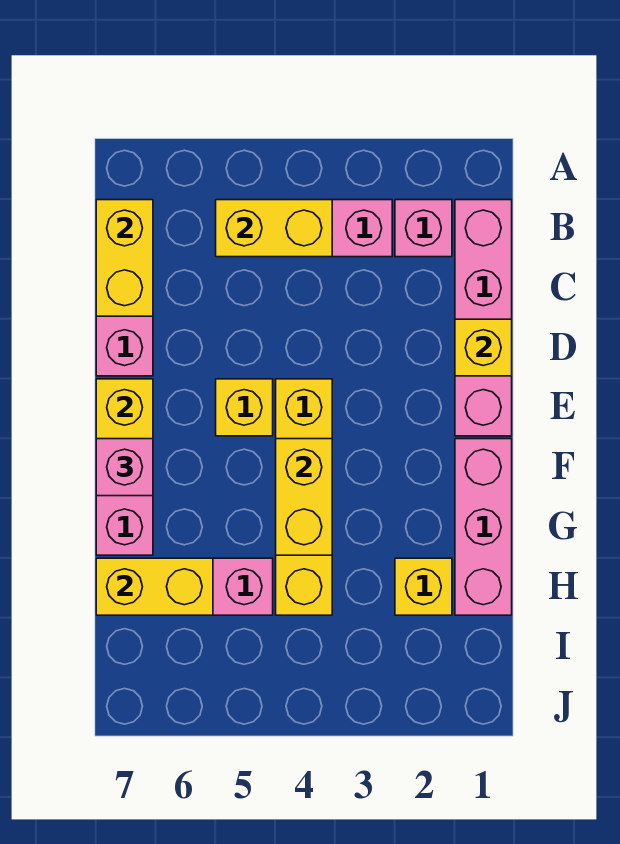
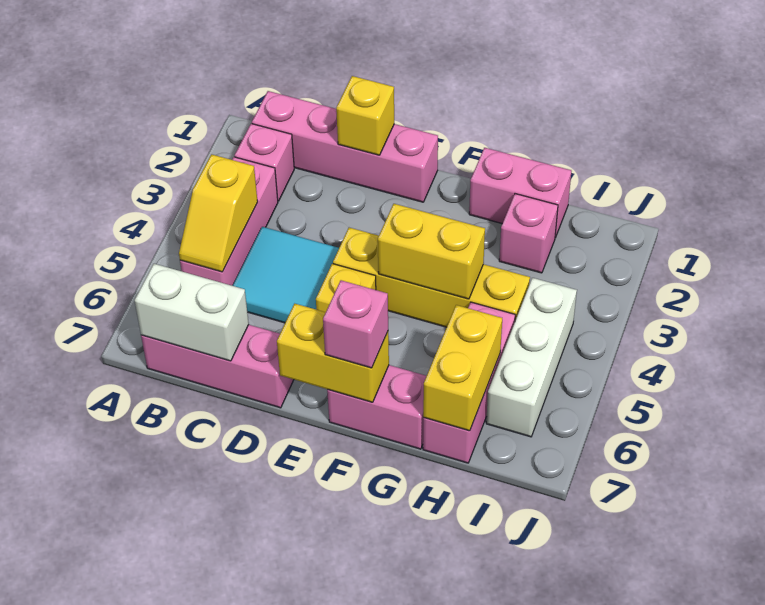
yellow brick B4:B5 level 2 -> yellow slope B4:B5 level 2 top 4
yellow brick B7:C7 level 2 -> white brick B7:C7 level 2
none -> cyan tile C4:D5 level 1
pink brick F1:H1 level 1 -> pink brick G1:H1 level 1
yellow brick H2 level 1 -> pink brick H2 level 1
none -> white brick I4:I6 level 1

